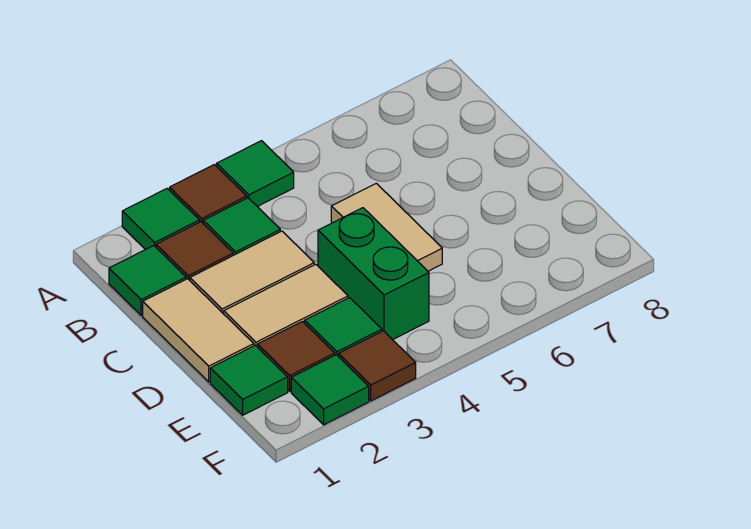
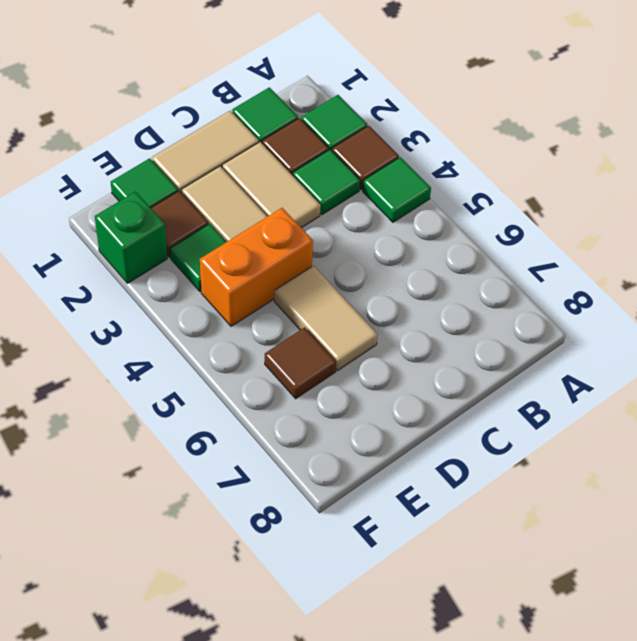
tan tile C5:D5 level 1 -> tan tile D5:D6 level 1
green brick D4:E4 level 1 -> orange brick D4:E4 level 1
green tile F2 level 1 -> green brick F2 level 1
brown tile F3 level 1 -> brown tile E6 level 1

